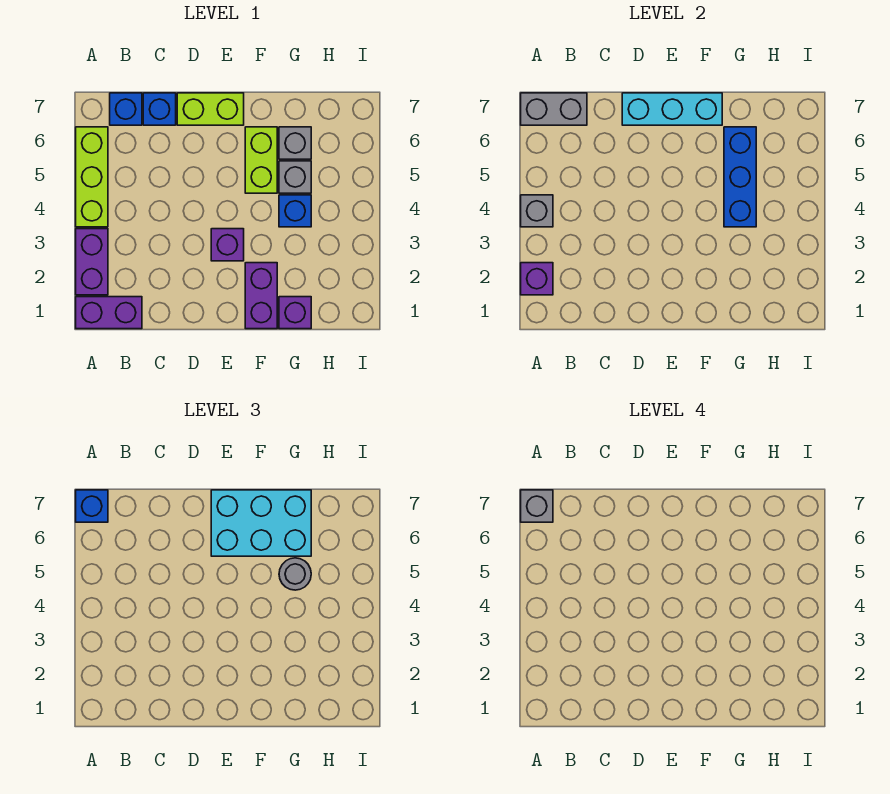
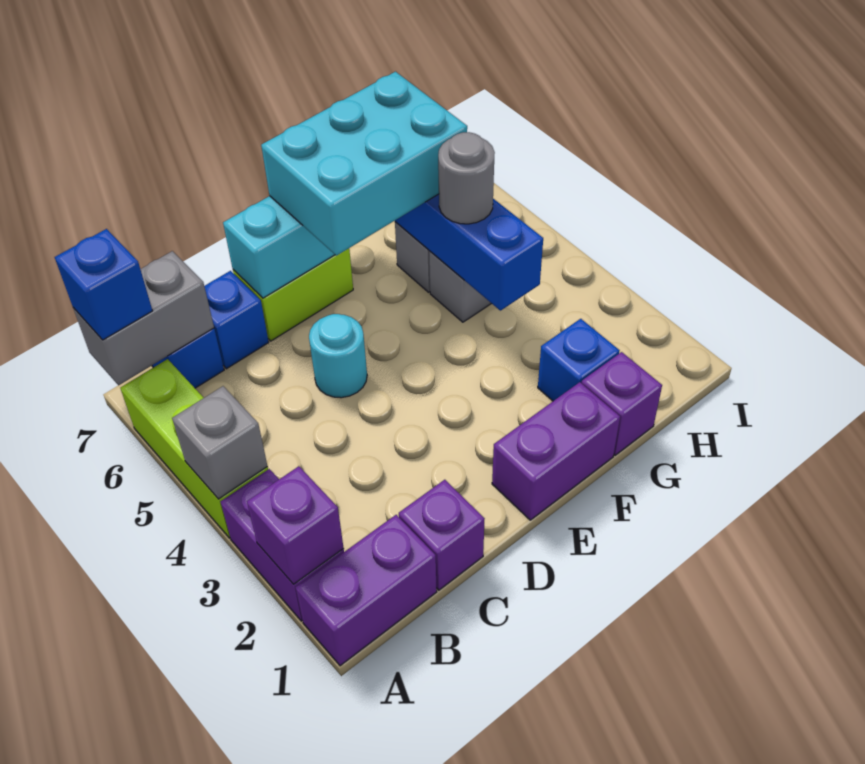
grey brick A7 level 4 -> none
none -> cyan round brick D5 level 1
purple brick E3 level 1 -> purple brick C1 level 1
purple brick F1:F2 level 1 -> purple brick E1:F1 level 1
lime brick F5:F6 level 1 -> none
blue brick G4 level 1 -> blue brick G2 level 1

